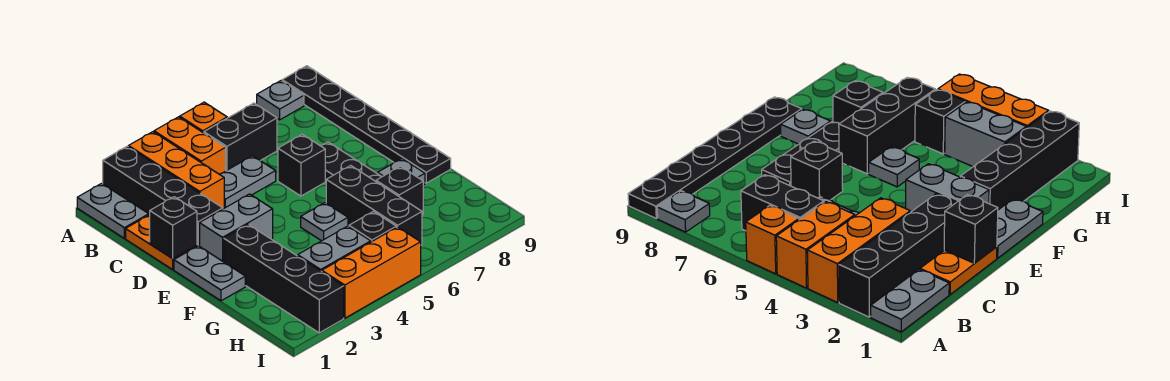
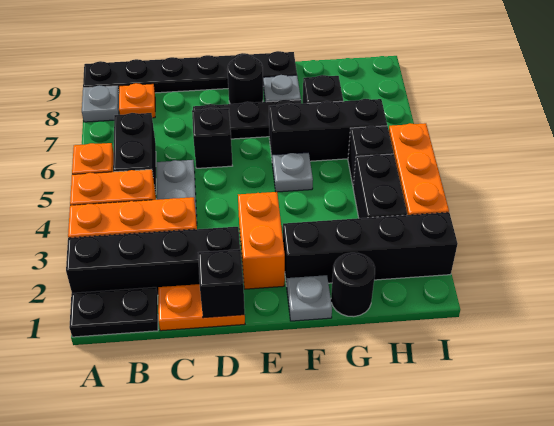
grey plate A1:B1 level 1 -> black plate A1:B1 level 1
none -> orange plate B8 level 1
grey plate E1:F1 level 1 -> grey plate F1 level 1
grey brick E2:E3 level 1 -> orange brick E2:E3 level 1
none -> black round brick E8 level 1
none -> black round brick G1 level 1
grey brick H3:H4 level 1 -> black brick H3:H4 level 1

